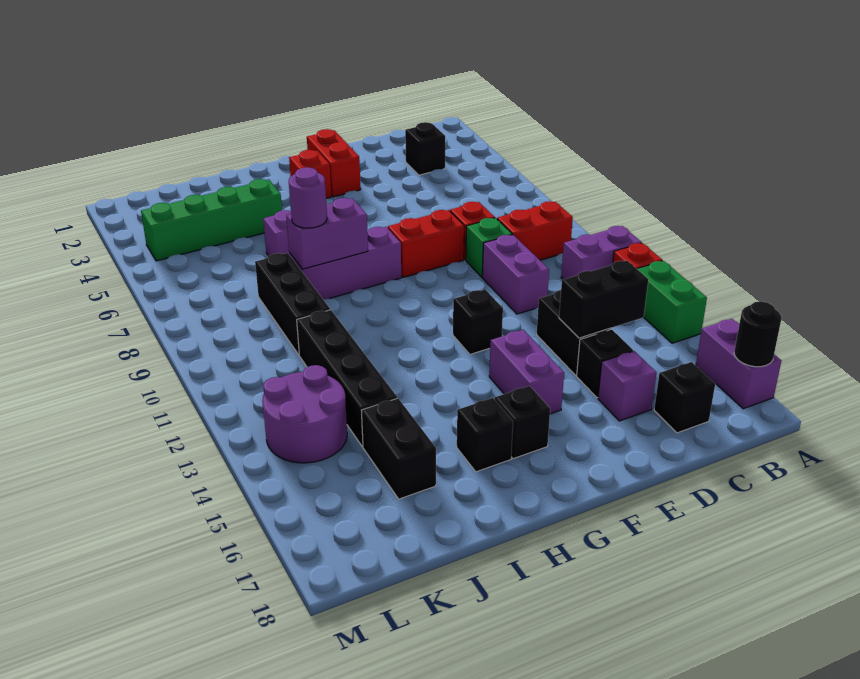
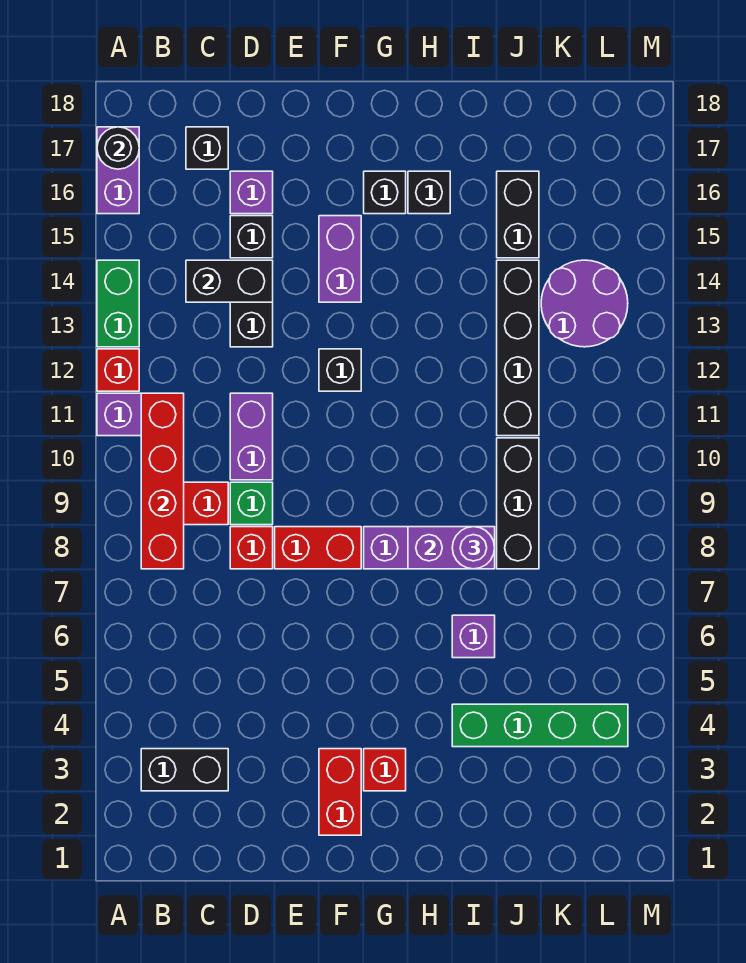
none -> red brick B8:B11 level 2
black brick C3 level 1 -> black brick B3:C3 level 1

